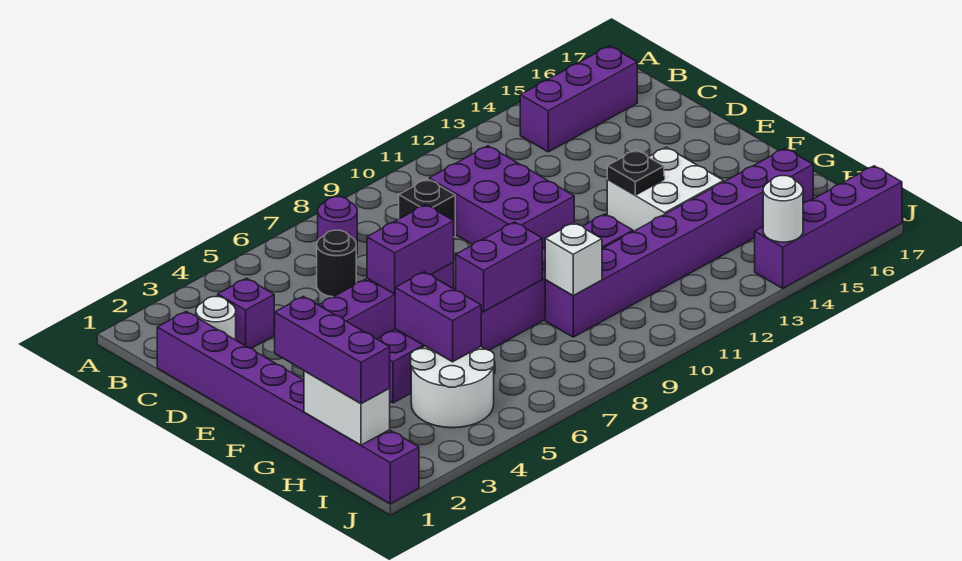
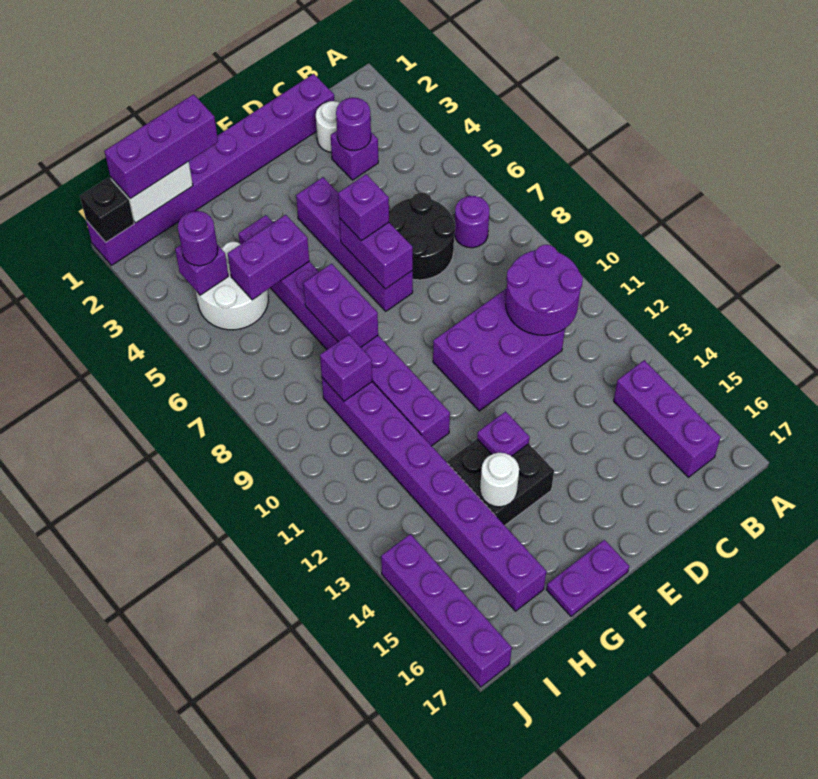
none -> purple round brick B10:C11 level 2
none -> purple round brick C3 level 2
black round brick C6 level 1 -> black round brick C6:D7 level 1
black brick C9 level 1 -> black brick J1 level 2
none -> purple brick E6 level 3
white brick F13:G14 level 1 -> black brick F13:G14 level 1
black plate F13 level 2 -> purple plate F13 level 2
none -> purple plate F17:G17 level 1
white brick H9 level 2 -> purple brick H9 level 2
none -> purple brick I4 level 2
none -> purple round brick I4 level 3
white round brick J14 level 2 -> white round brick G14 level 2

